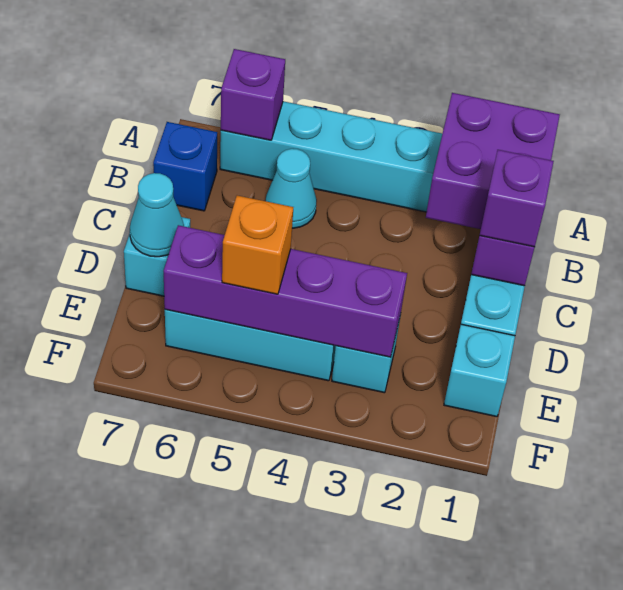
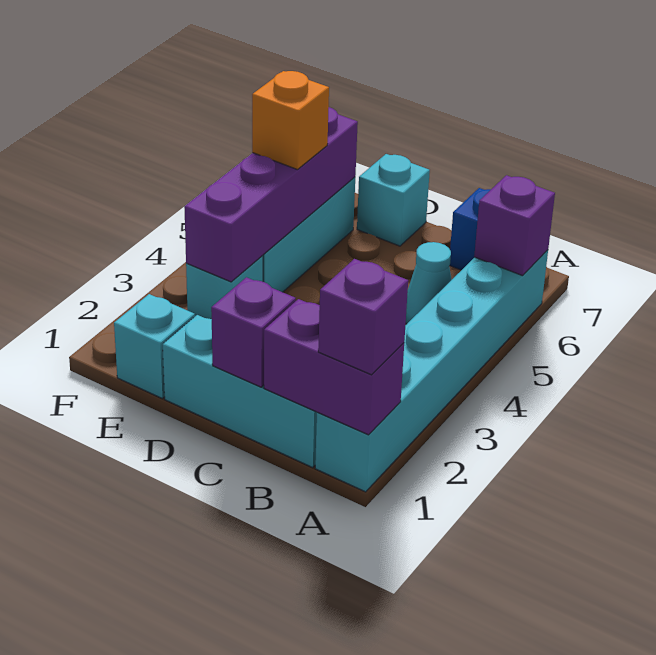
purple brick A1:B2 level 2 -> purple brick A1:B1 level 2
purple brick C1 level 3 -> purple brick A1 level 3
cyan cone D7 level 2 -> none

